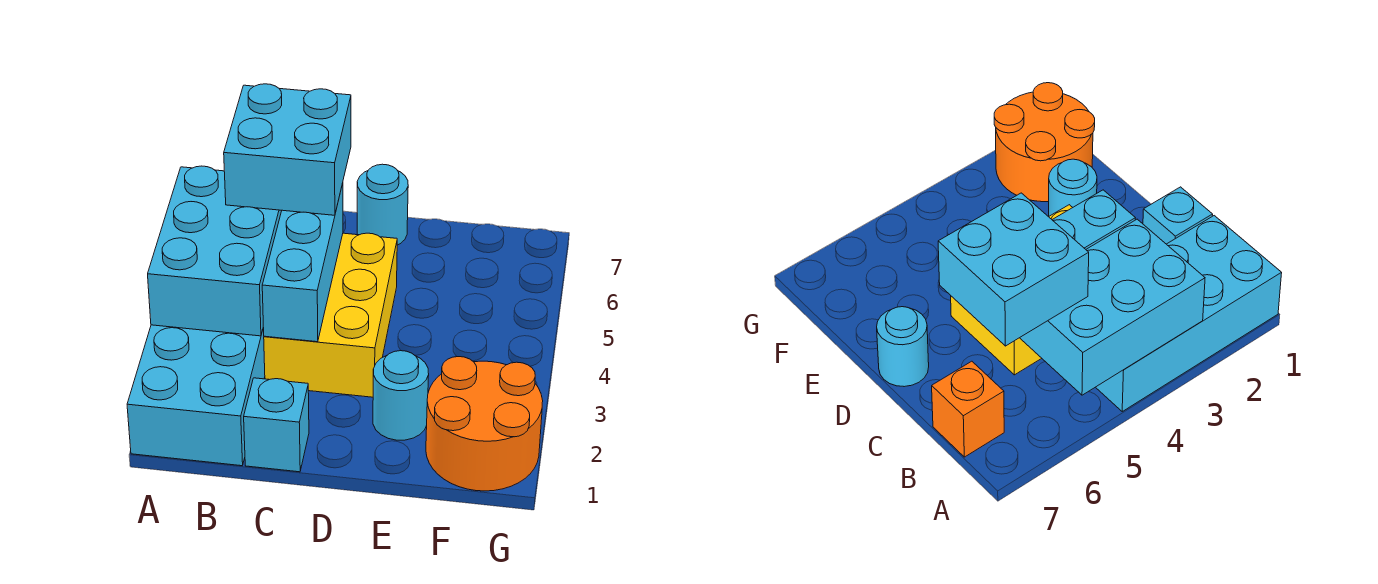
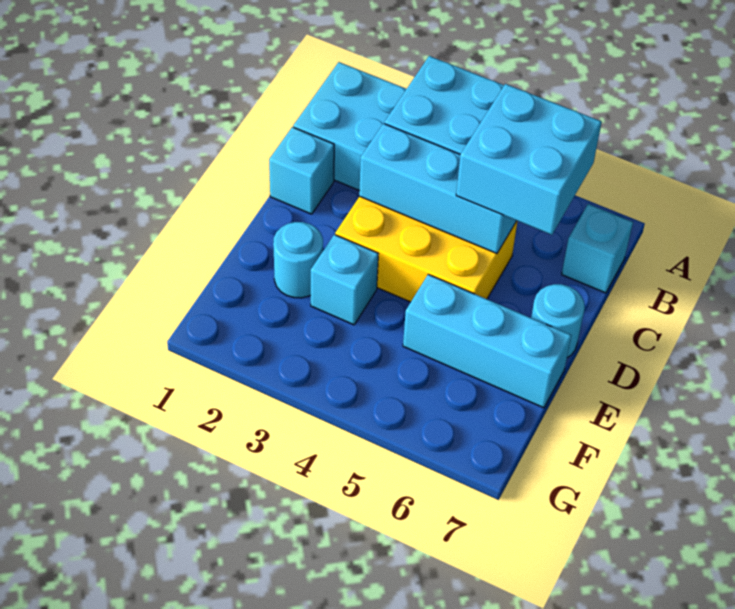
orange brick B7 level 1 -> cyan brick B7 level 1
none -> cyan brick E3 level 1
none -> cyan brick E5:E7 level 1
orange round brick F1:G2 level 1 -> none

